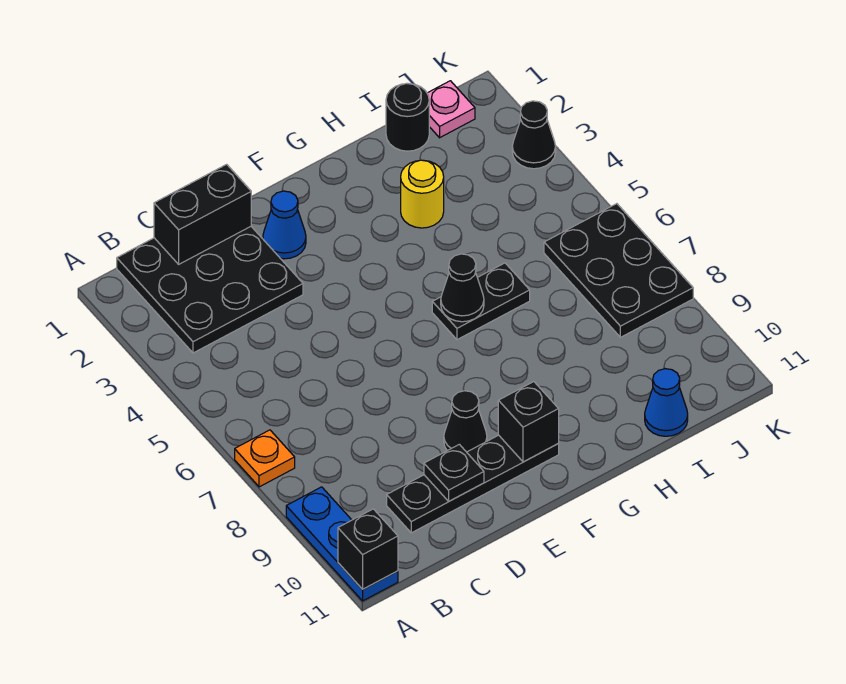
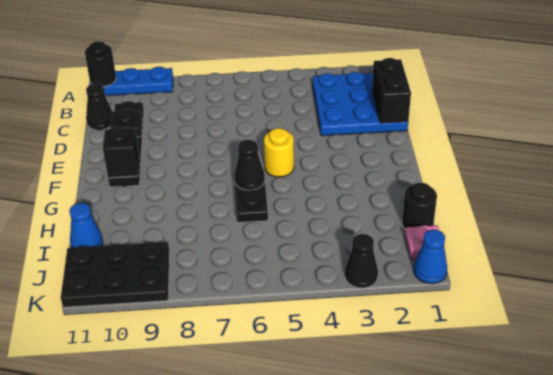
orange plate A7 level 1 -> none
black brick A11 level 2 -> black round brick A11 level 2
black plate B1:D3 level 1 -> blue plate B1:D3 level 1
blue cone E2 level 1 -> blue cone K1 level 1
black cone E9 level 1 -> black cone C11 level 1
yellow round brick H3 level 1 -> yellow round brick F5 level 1
black plate J6:K8 level 1 -> black plate J9:K11 level 1

